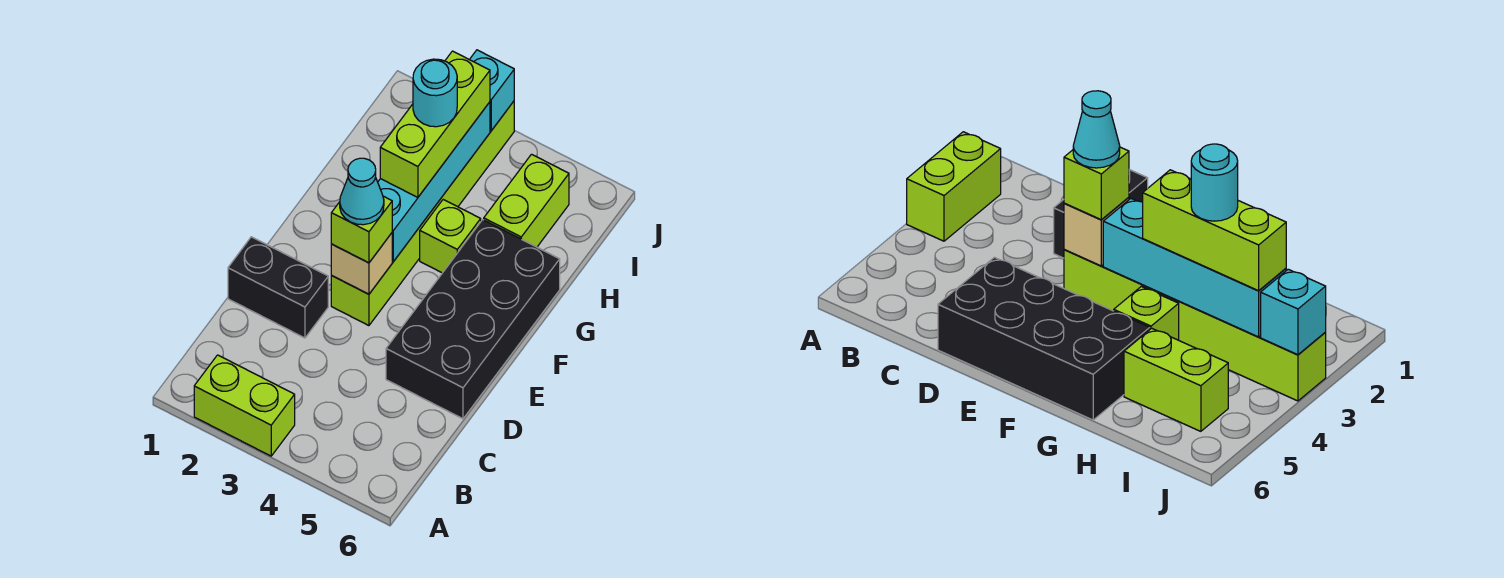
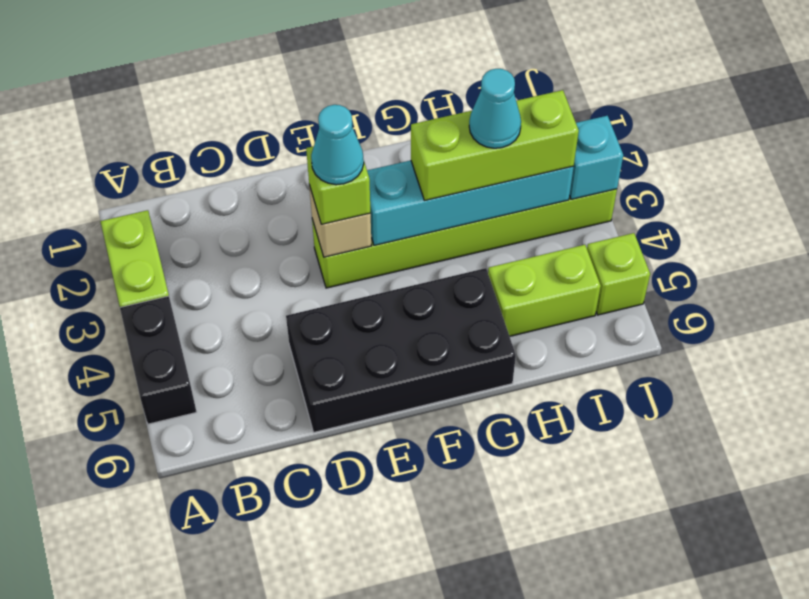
black brick D1:D2 level 1 -> black brick A4:A5 level 1
lime brick G4 level 1 -> lime brick J5 level 1
cyan round brick H3 level 4 -> cyan cone H3 level 4

